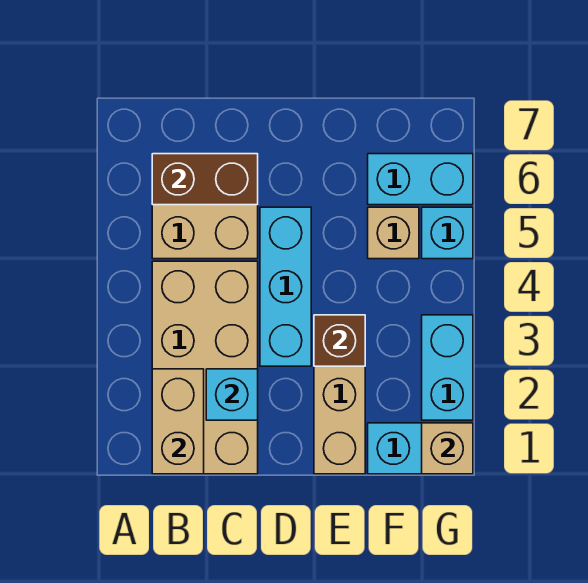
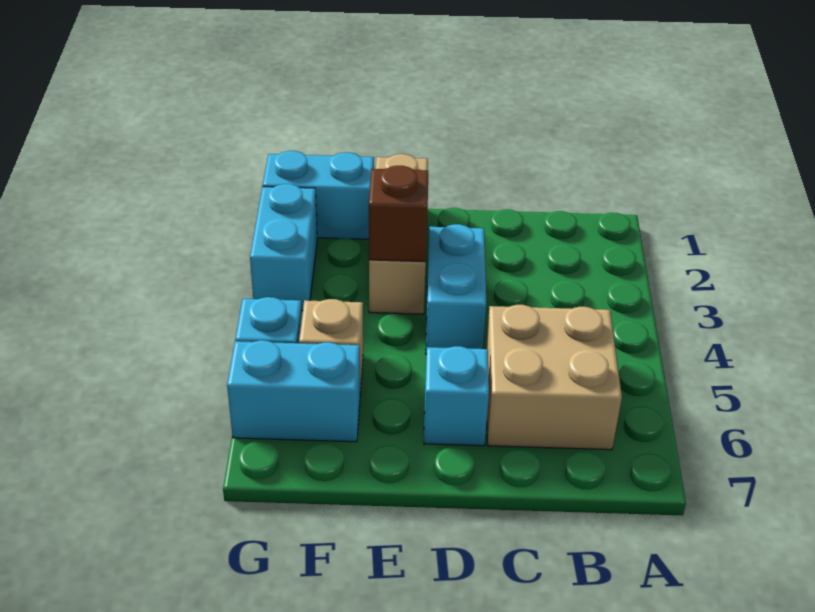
tan brick B1:C4 level 1 -> none
tan brick B1:B2 level 2 -> none
brown brick B6:C6 level 2 -> none
cyan brick C2 level 2 -> cyan brick D6 level 1
cyan brick D3:D5 level 1 -> cyan brick D3:D4 level 1
tan brick G1 level 2 -> none

